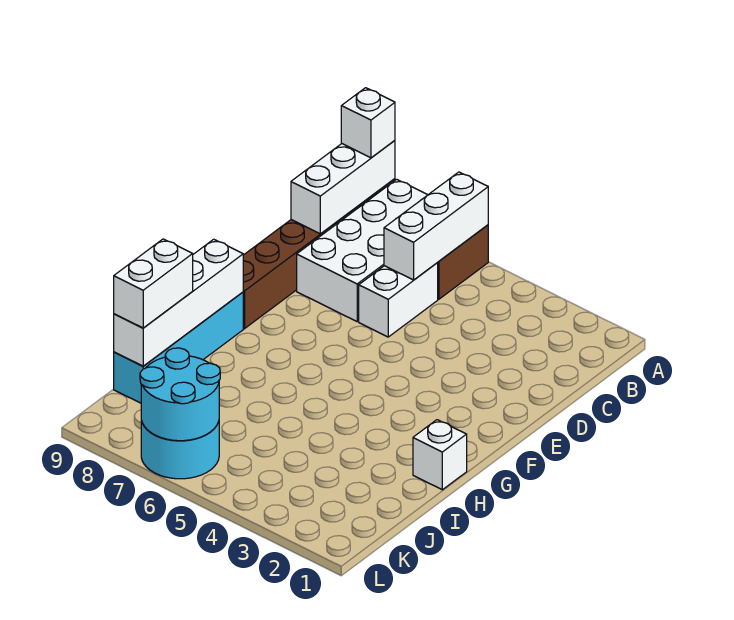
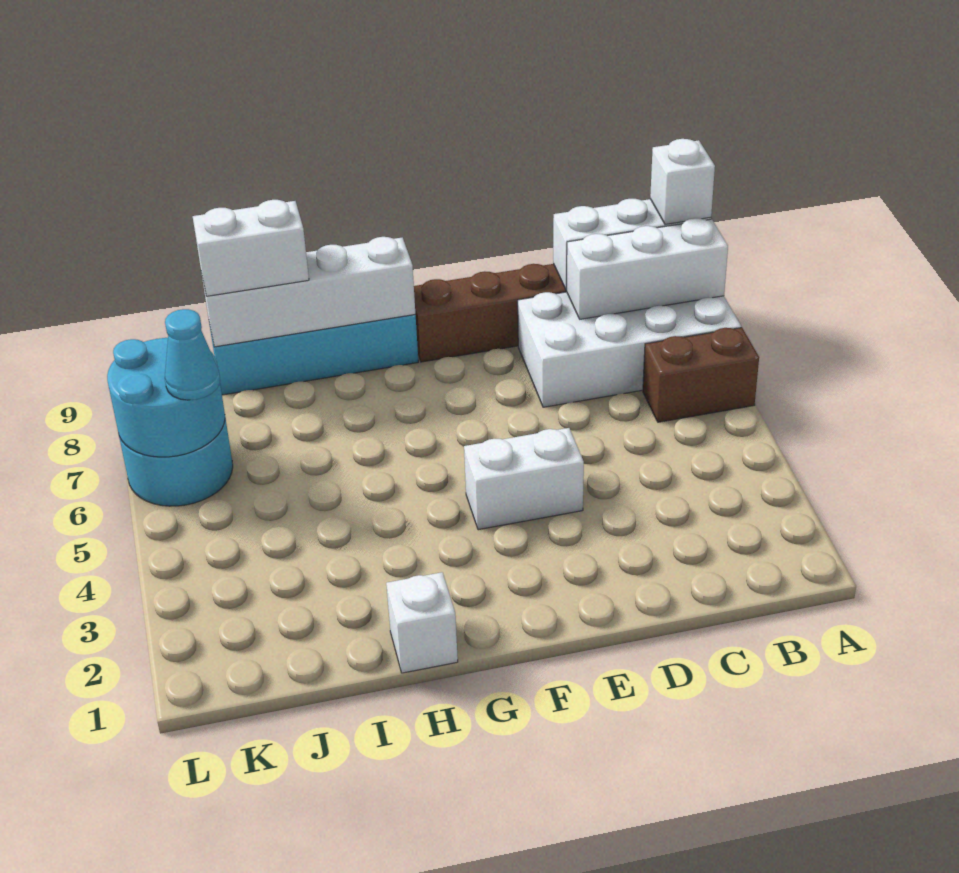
white brick A6:C6 level 2 -> white brick A8:C8 level 2
white brick C6:D6 level 1 -> white brick E4:F4 level 1
none -> cyan cone K6 level 3

